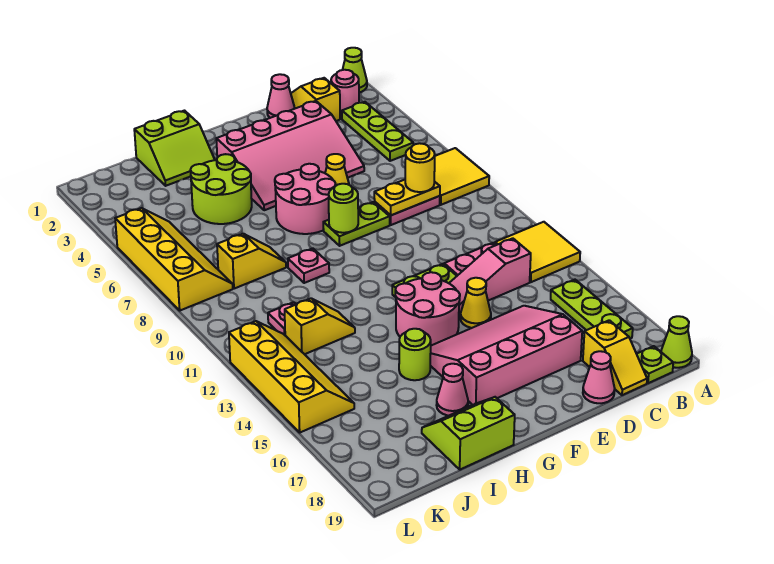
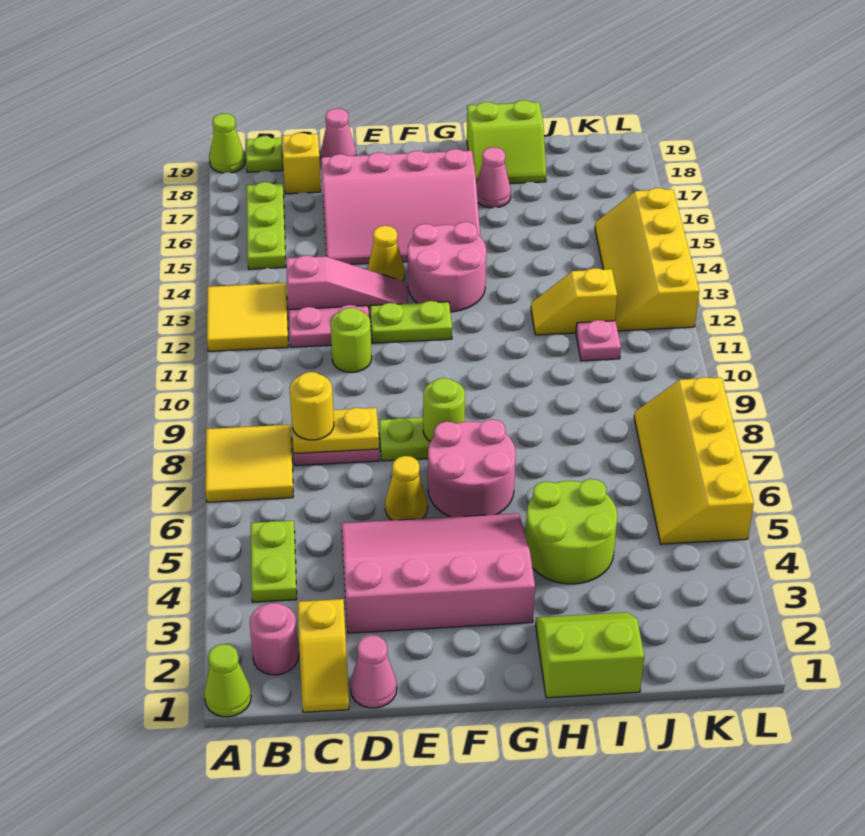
lime plate B3:B5 level 1 -> lime plate B4:B5 level 1
pink plate H9 level 1 -> none
lime round brick H15 level 1 -> lime round brick D11 level 1
yellow slope I8:J8 level 1 top J -> none

